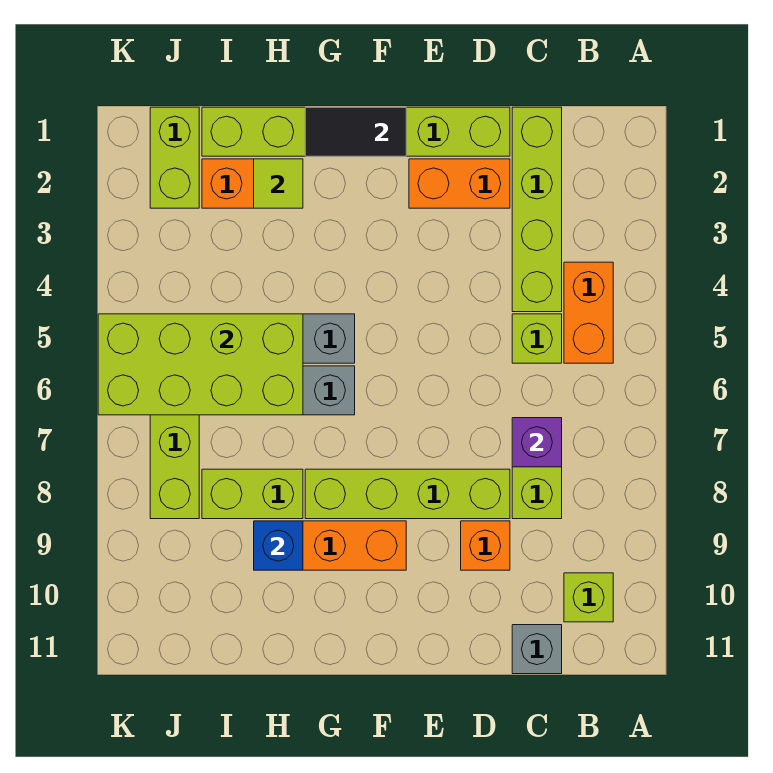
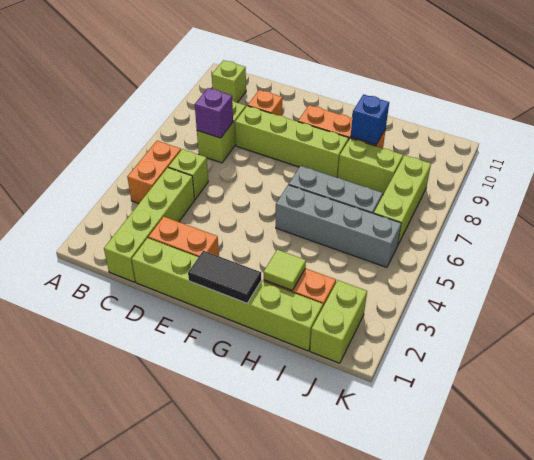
grey brick C11 level 1 -> none
lime brick H5:K6 level 2 -> none

